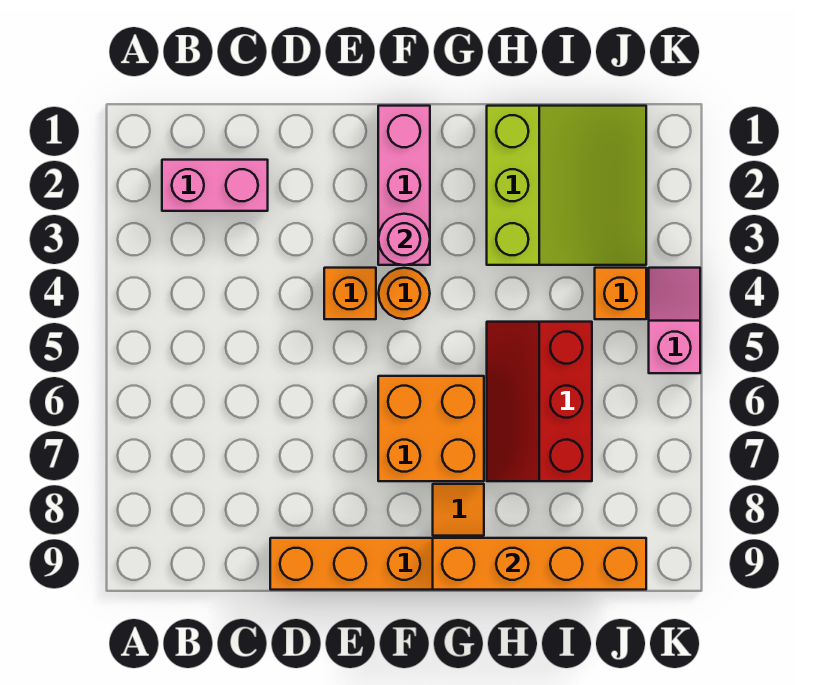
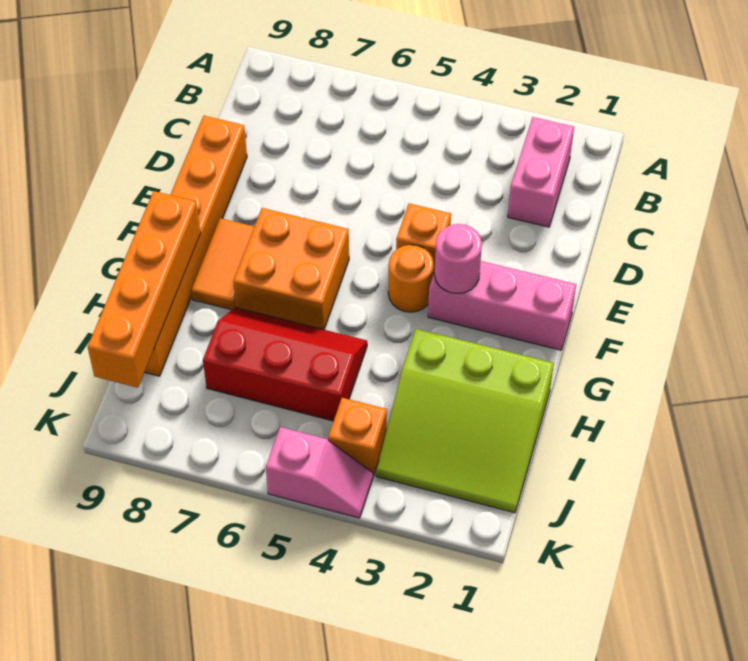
orange tile G8 level 1 -> orange tile F8:G8 level 1

